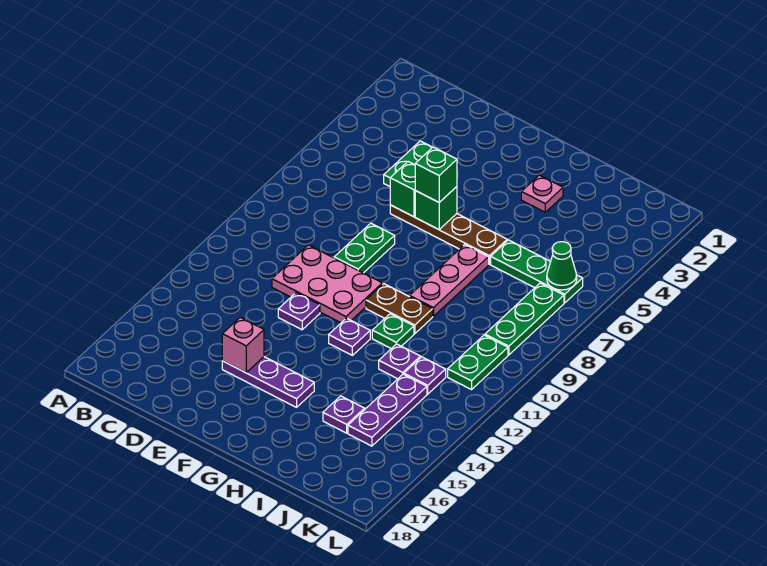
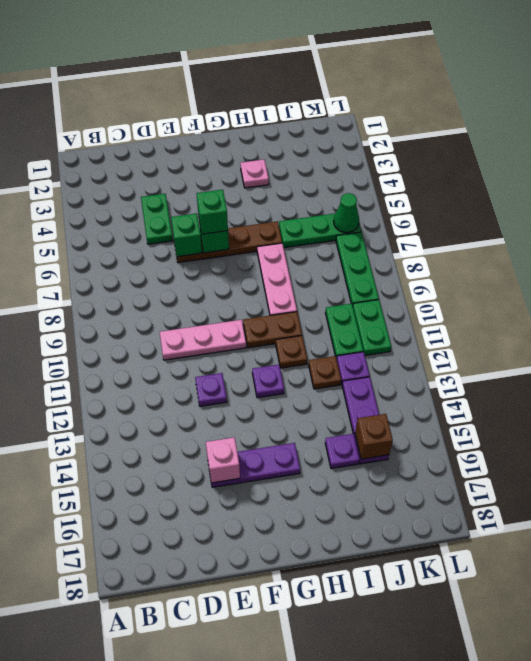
pink plate D10:F11 level 1 -> pink plate D10:F10 level 1
green plate E8:E9 level 1 -> green plate J10:J11 level 1
green plate H11 level 1 -> brown plate H11 level 1
purple plate I12 level 1 -> brown plate I12 level 1
none -> brown brick J15 level 2

